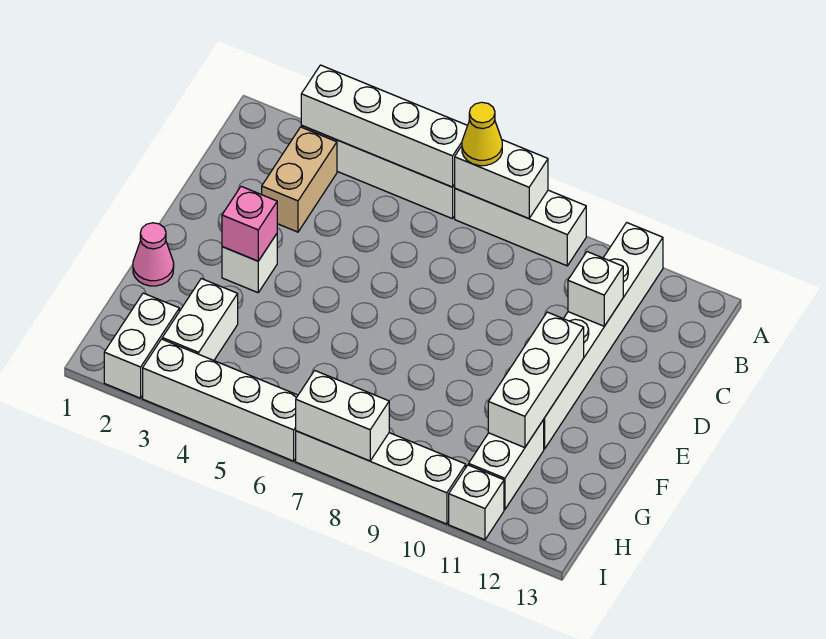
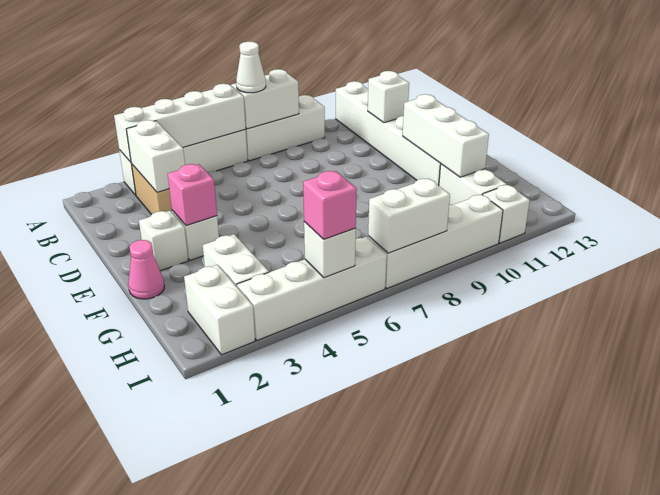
yellow cone A7 level 3 -> white cone A7 level 3
none -> white brick B3:C3 level 2
none -> white brick E2 level 1
none -> white brick I5 level 2
none -> pink brick I5 level 3

